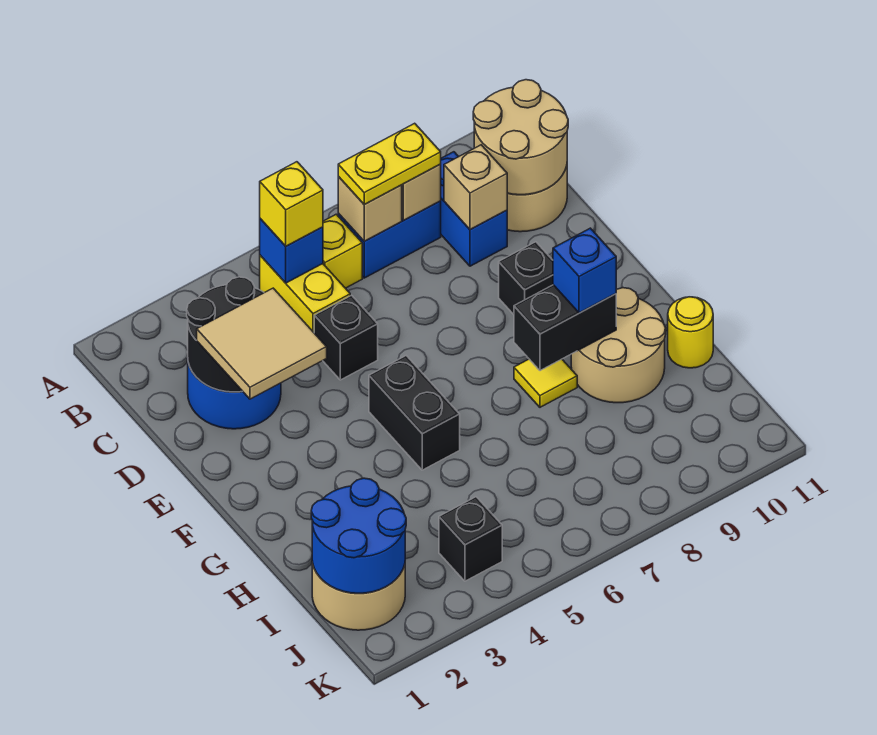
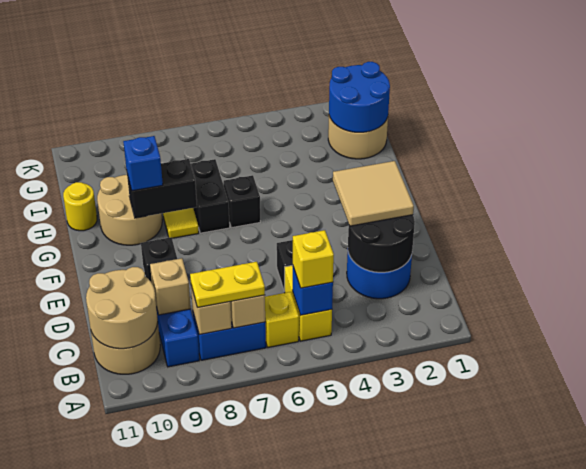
black brick F5:G5 level 1 -> black brick G7:H7 level 1
black brick J4 level 1 -> black brick G6 level 1

